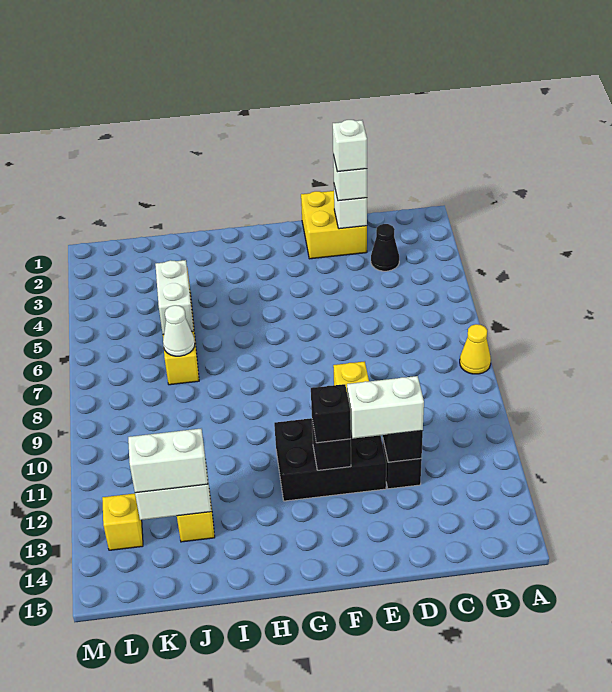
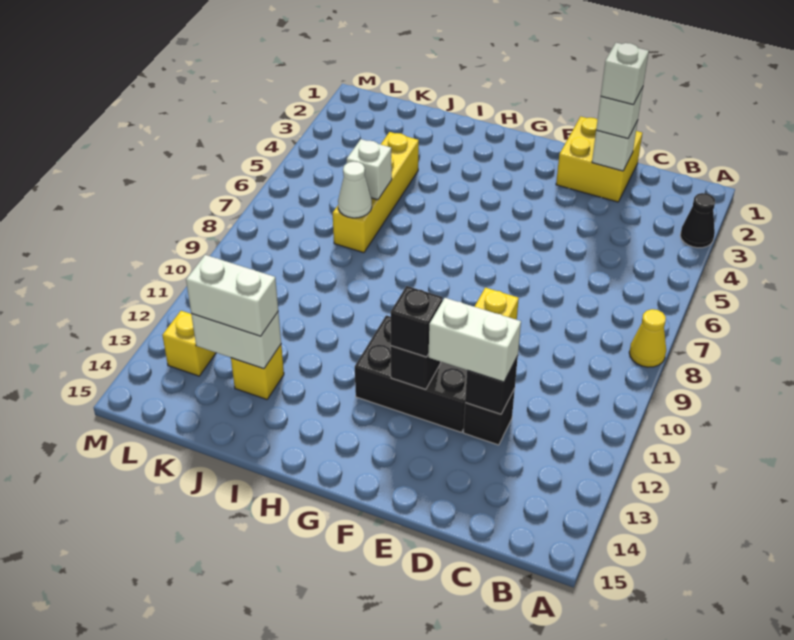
black cone C3 level 1 -> black cone A3 level 1
white brick J5:J6 level 2 -> white brick J6 level 2

